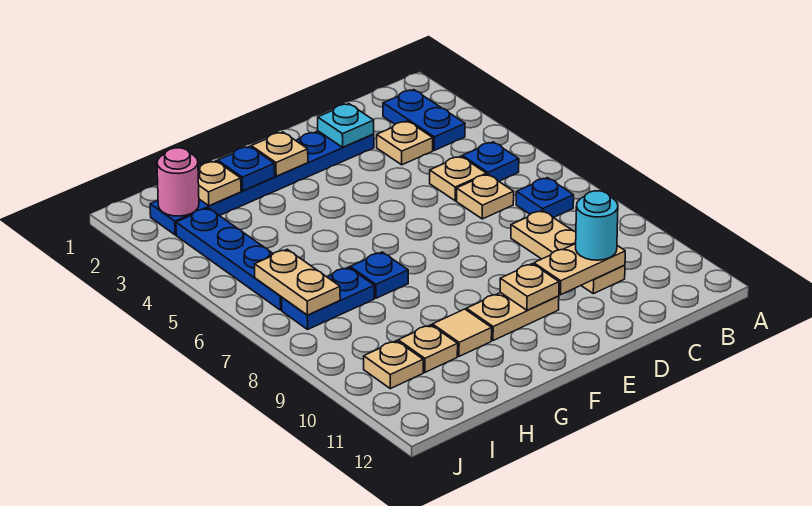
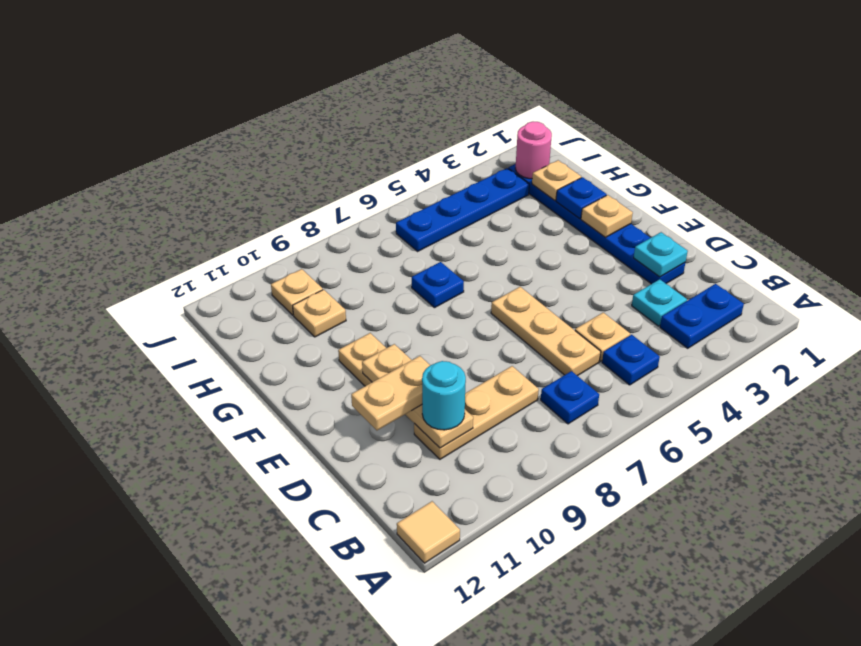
tan plate C3 level 1 -> cyan plate C3 level 1
tan plate C6 level 1 -> tan plate C6:E6 level 1
tan tile G10 level 1 -> tan tile A12 level 1
blue plate H7:I7 level 1 -> none
tan plate I6:I7 level 2 -> tan plate D10:D11 level 3

